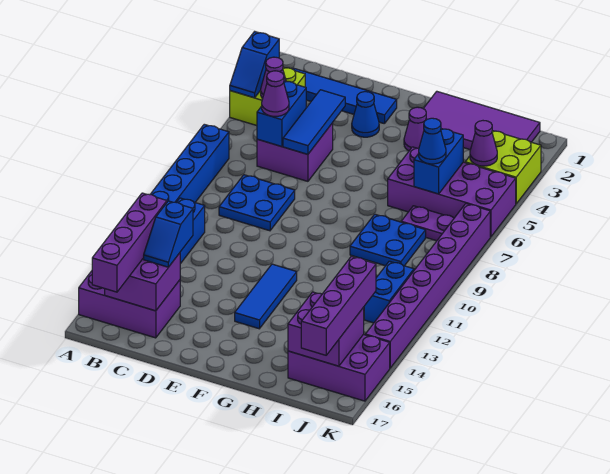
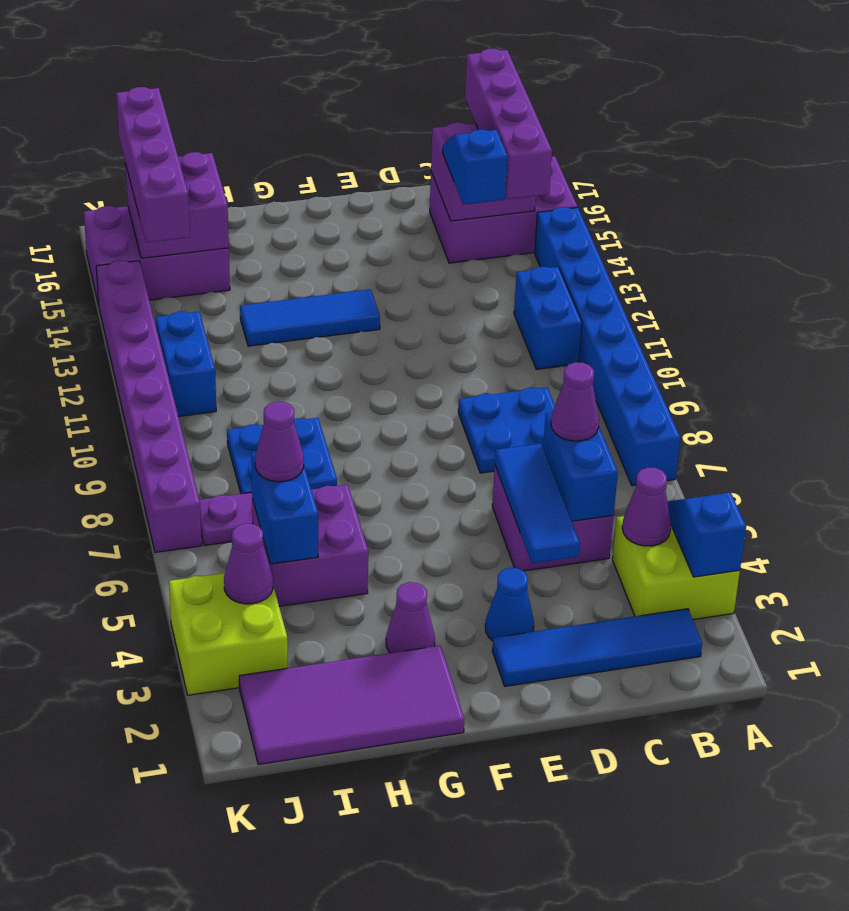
blue tile F12:F14 level 1 -> blue tile F13:H13 level 1
purple brick H5:K6 level 1 -> purple brick H5:I6 level 1
blue cone I6 level 3 -> purple cone I6 level 3

